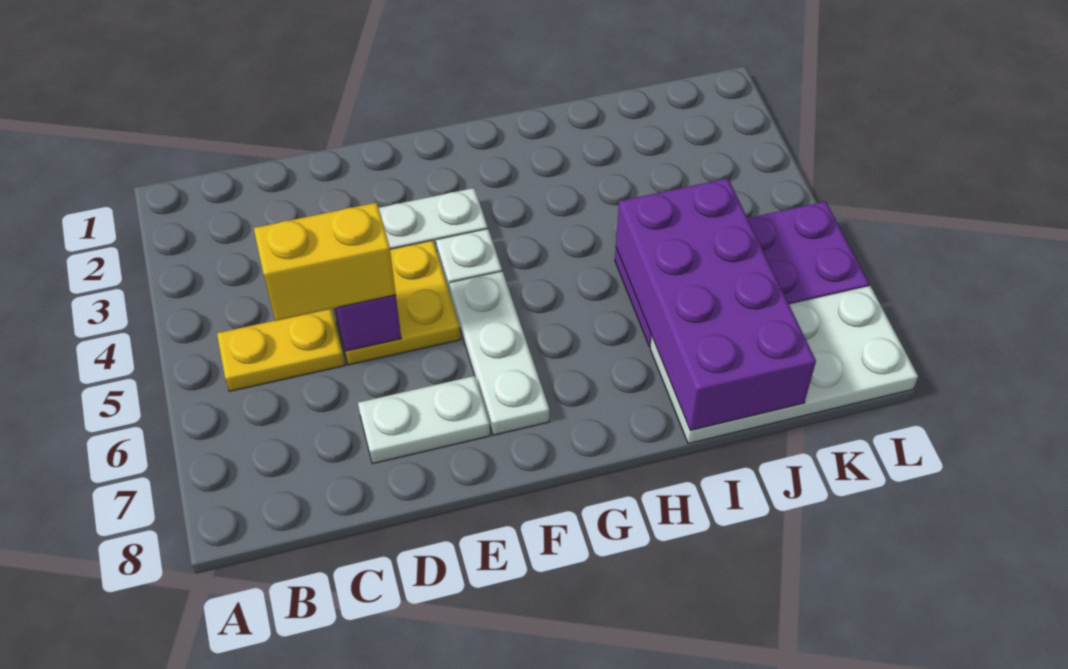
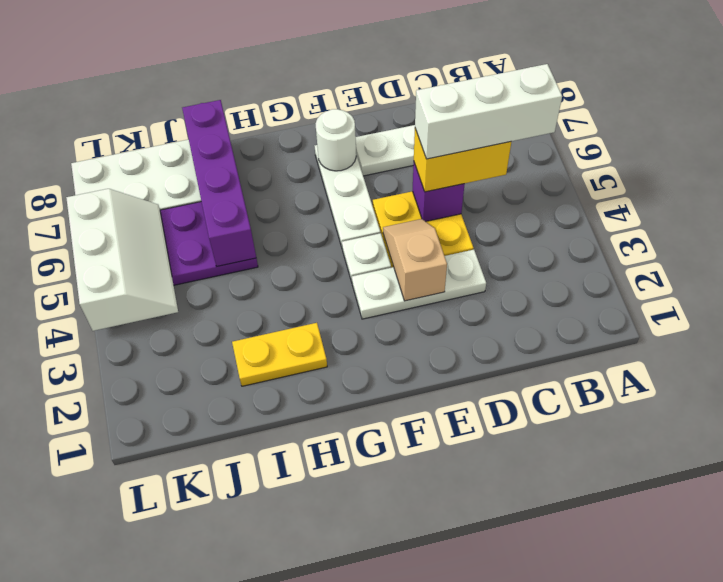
yellow plate B5:C5 level 1 -> yellow plate H2:I2 level 1
none -> white brick B5:D5 level 4
none -> tan slope E3:E4 level 2 top 3
none -> white round brick F7 level 2
purple brick I5:J8 level 2 -> purple brick I5:I8 level 2
none -> white slope K4:L6 level 2 top L

